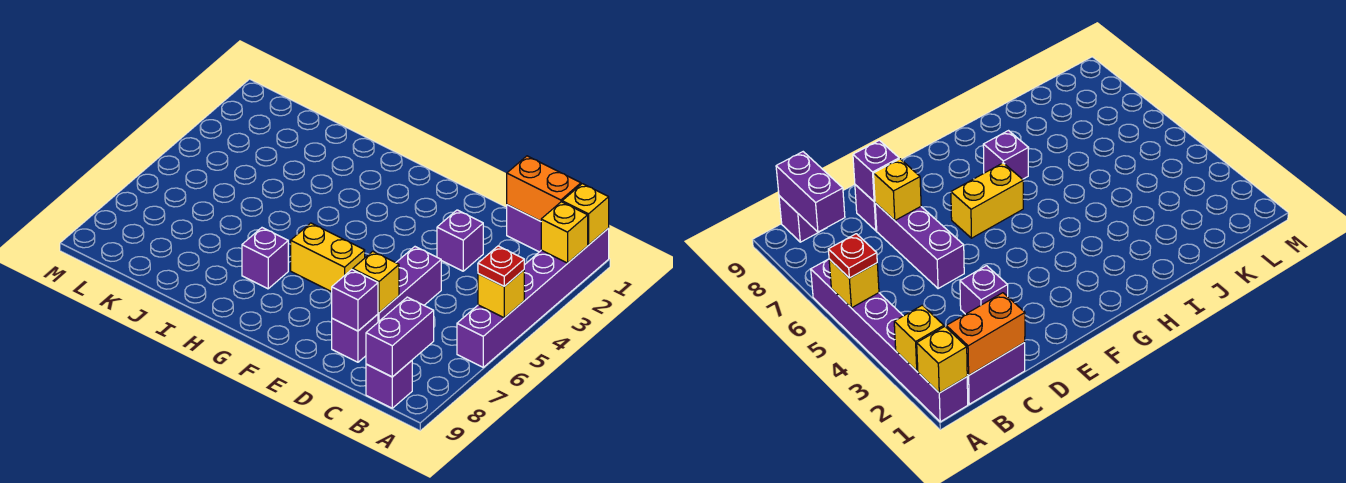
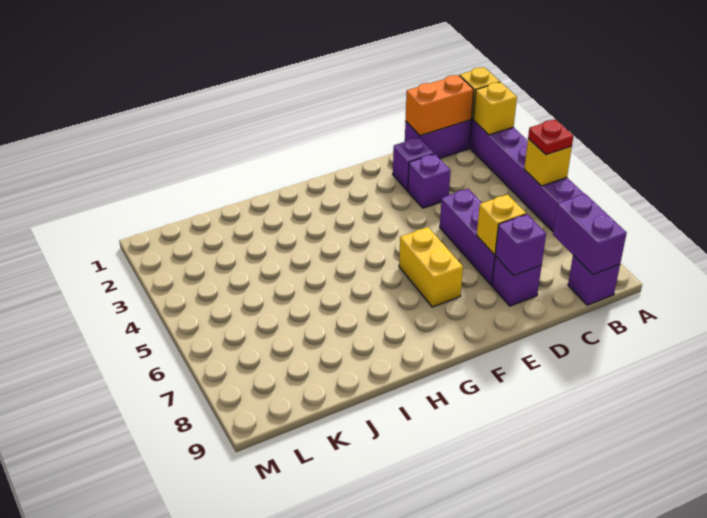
yellow brick F6:G6 level 1 -> yellow brick F6:F7 level 1
purple brick H7 level 1 -> purple brick D2 level 1

